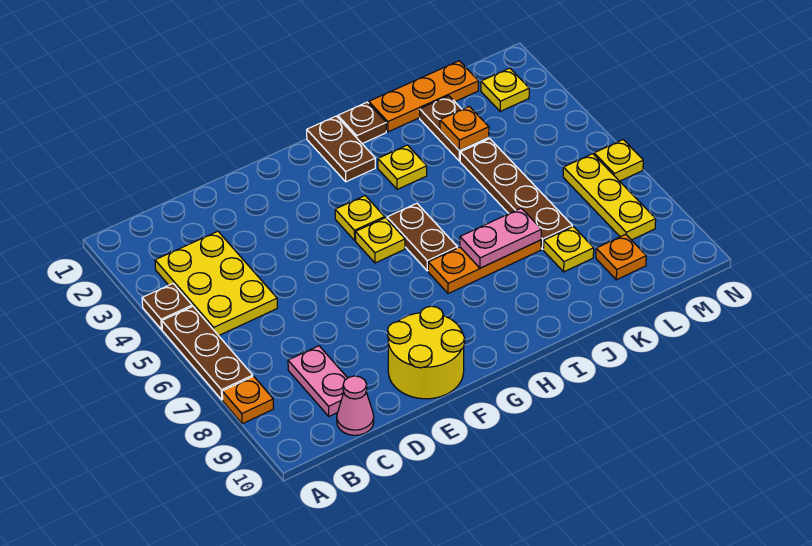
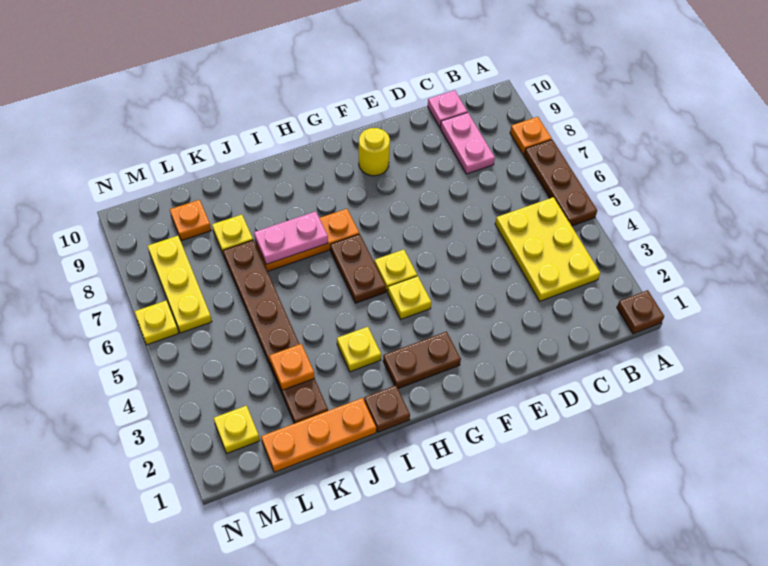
brown plate A4 level 1 -> brown plate A1 level 1
pink cone C10 level 1 -> pink plate C10 level 1
yellow round brick E9:F10 level 1 -> yellow round brick F9 level 1
brown plate H1:H2 level 1 -> brown plate G2:H2 level 1

